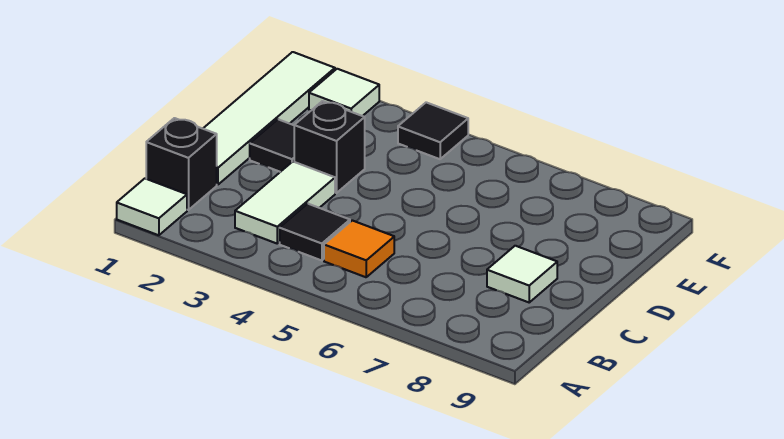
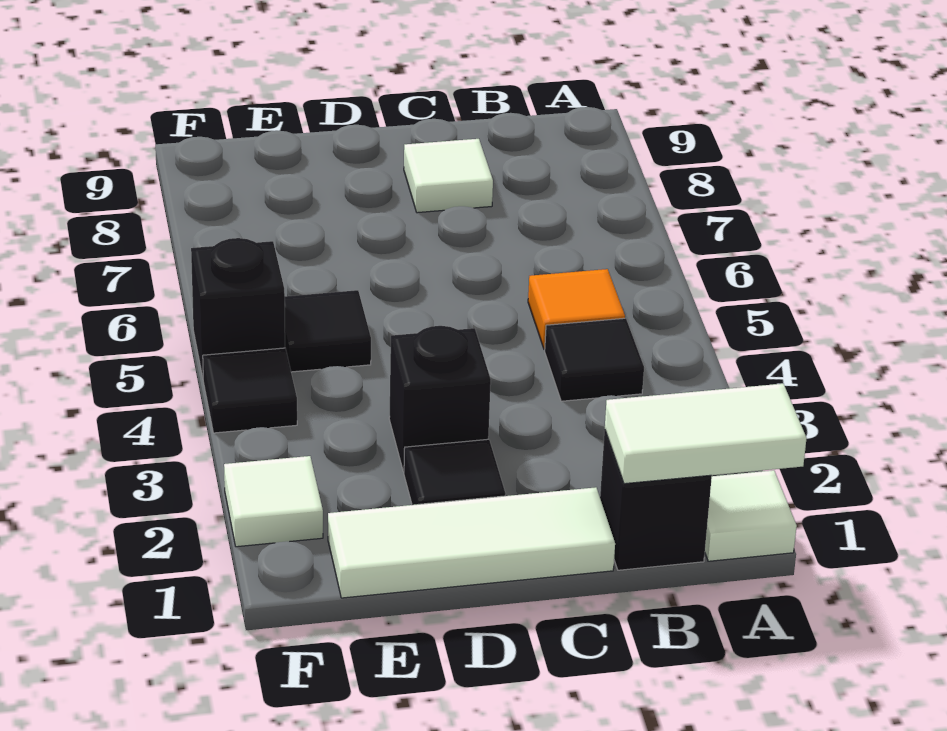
white tile B3:C3 level 1 -> white tile A1:B1 level 2
white tile C1:F1 level 1 -> white tile C1:E1 level 1
none -> black tile E5 level 1
none -> black brick F5 level 1

